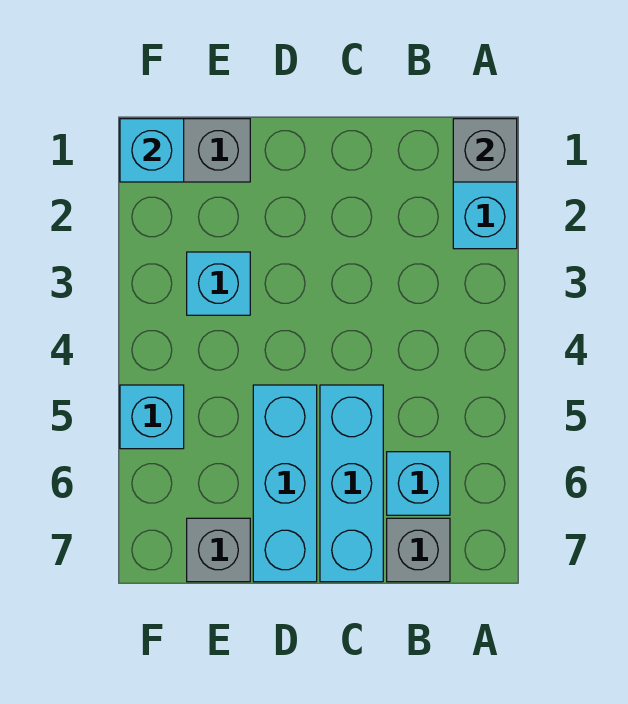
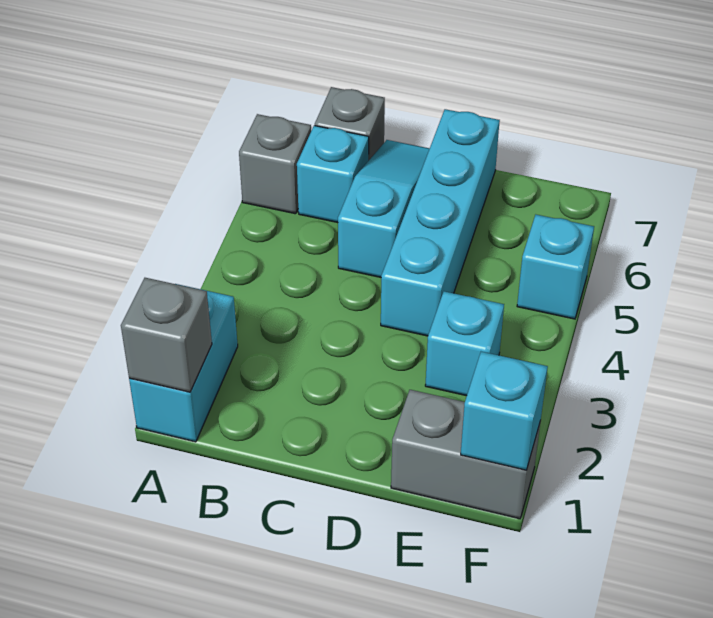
cyan brick C5:C7 level 1 -> cyan slope C5:C7 level 1 top 5
cyan brick D5:D7 level 1 -> cyan brick D4:D7 level 1
grey brick E7 level 1 -> grey brick A6 level 1

